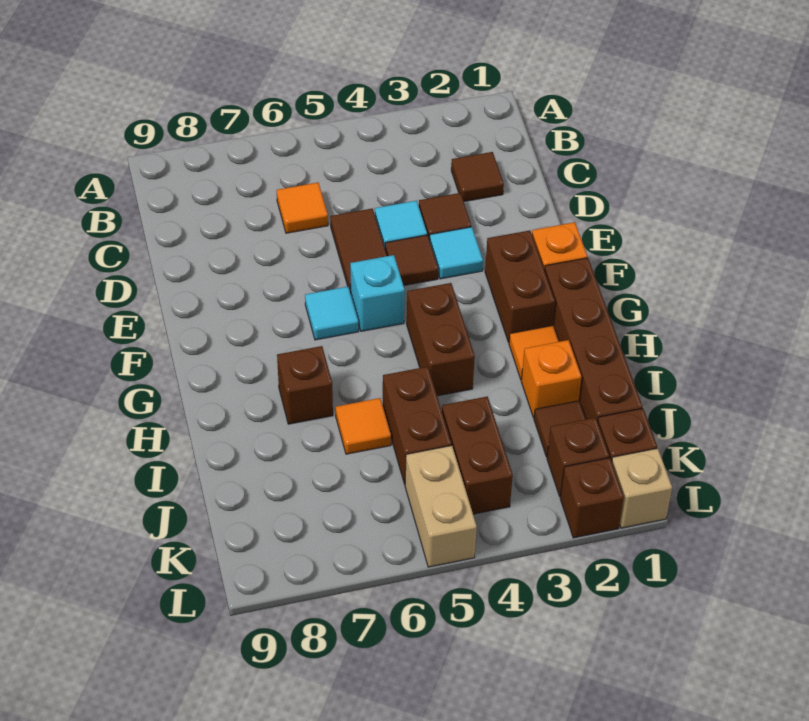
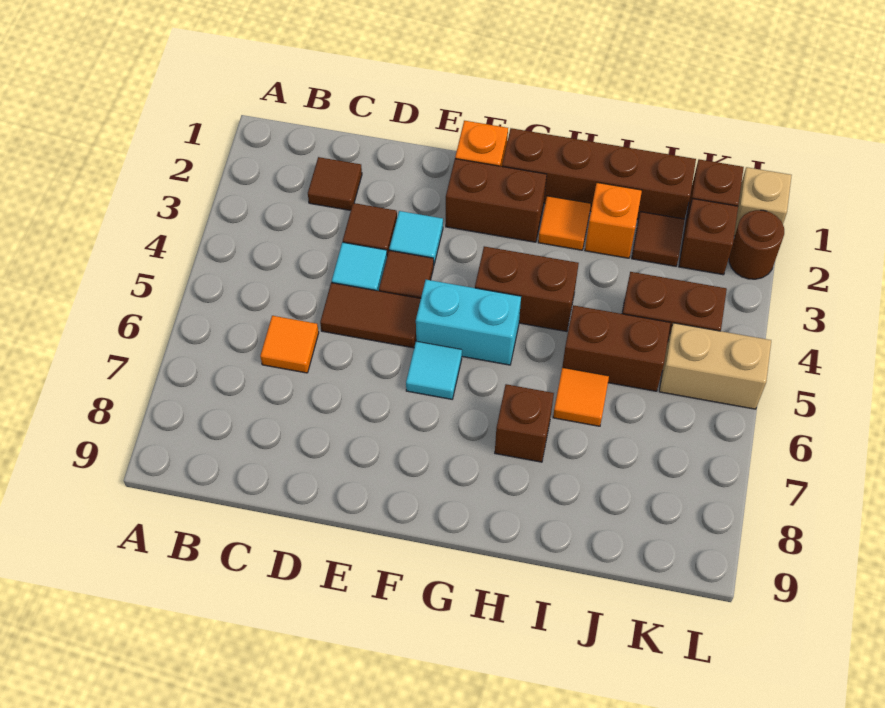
cyan brick F5 level 1 -> cyan brick F5:G5 level 1
brown brick L2 level 1 -> brown round brick L2 level 1

